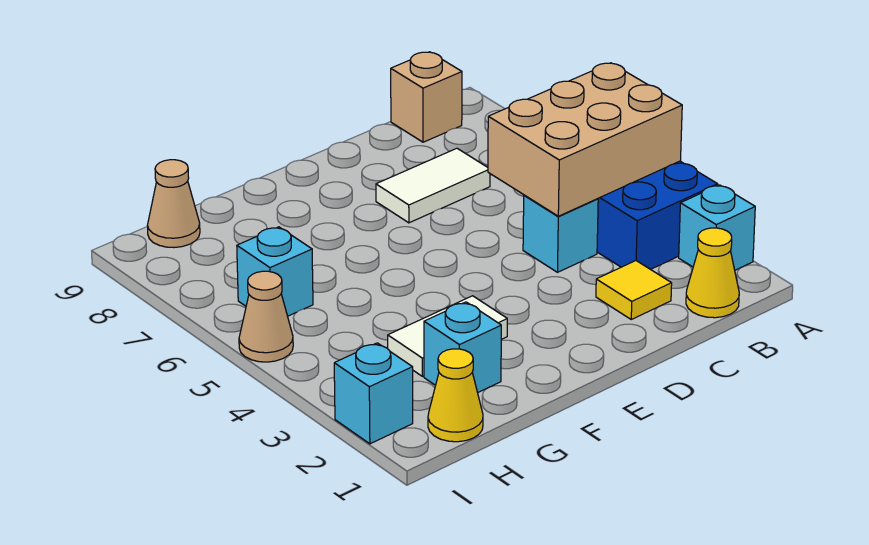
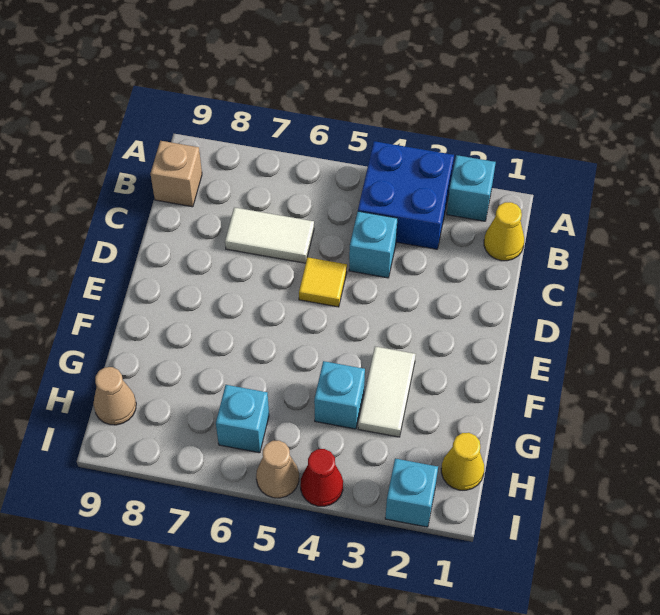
tan brick A4:C5 level 2 -> none
yellow tile C2 level 1 -> yellow tile D5 level 1
white tile C7:D7 level 1 -> white tile C6:C7 level 1
cyan brick G2 level 1 -> cyan brick G4 level 1
none -> red cone I4 level 1

